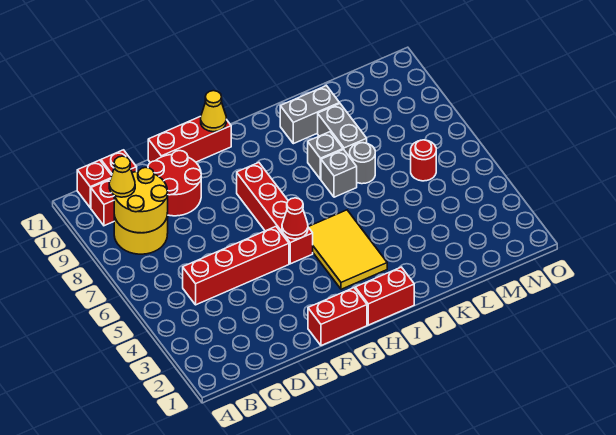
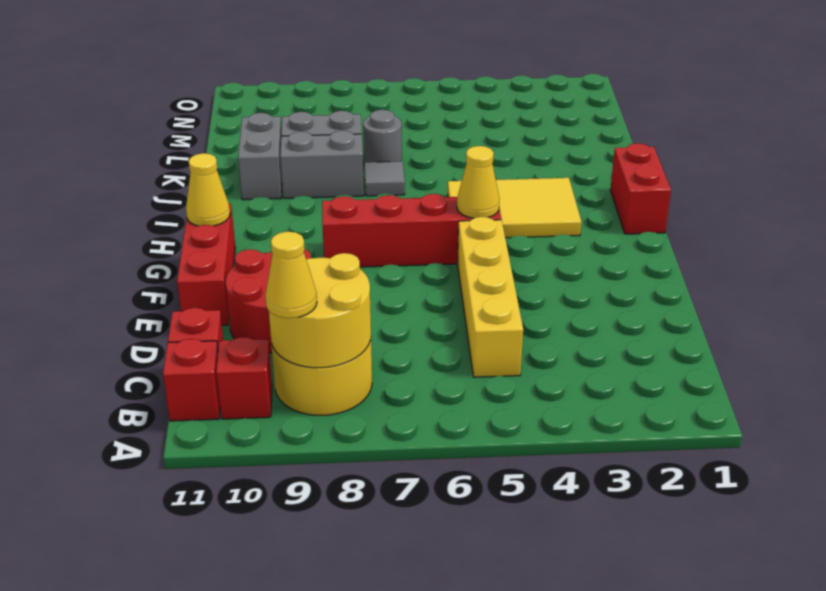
red brick C5:F5 level 1 -> yellow brick C5:F5 level 1
red brick F1:G1 level 1 -> none
red cone G5 level 2 -> yellow cone G5 level 2
grey brick J7 level 1 -> grey tile J7 level 1
grey brick J8 level 1 -> grey brick J8:J9 level 1
red round brick M6 level 1 -> none

